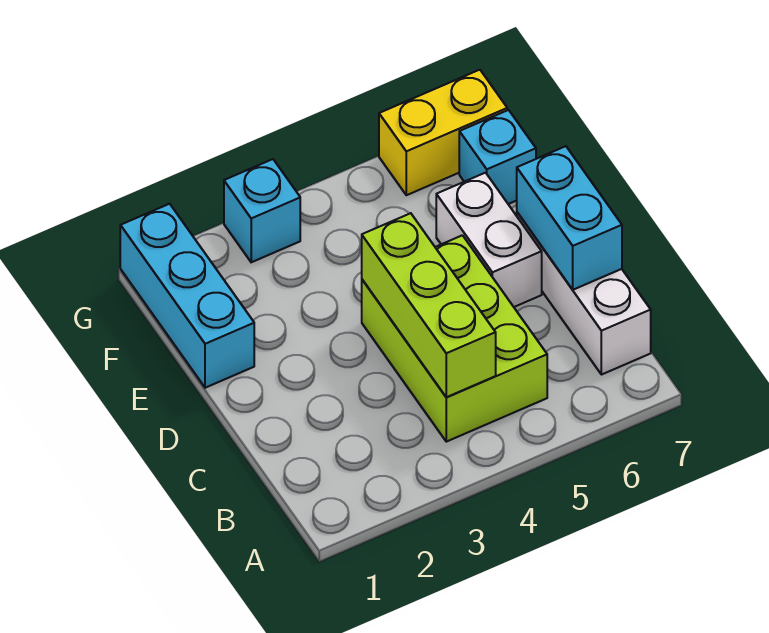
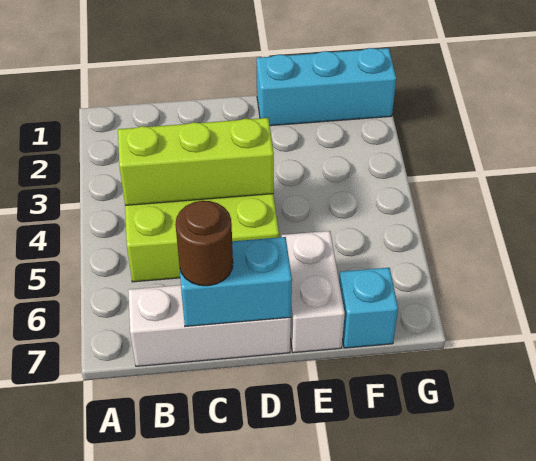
none -> brown round brick C7 level 3
white brick D6:E6 level 1 -> white brick E6:E7 level 1
cyan brick G3 level 1 -> none
yellow brick G6:G7 level 1 -> none

